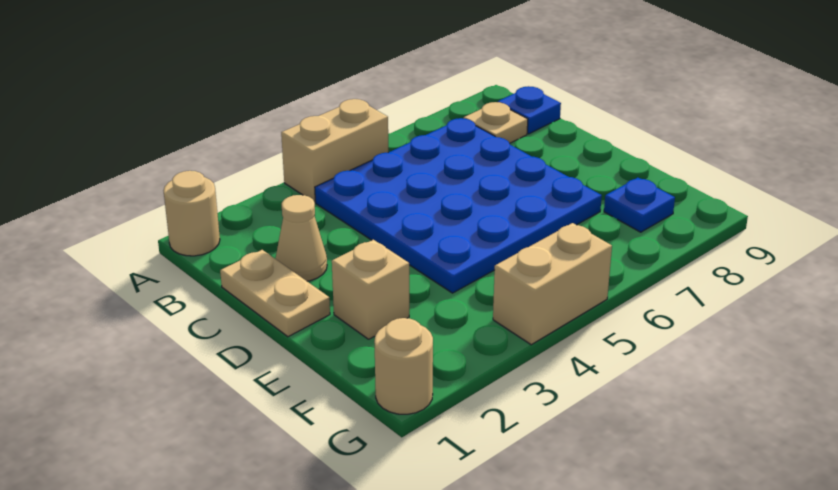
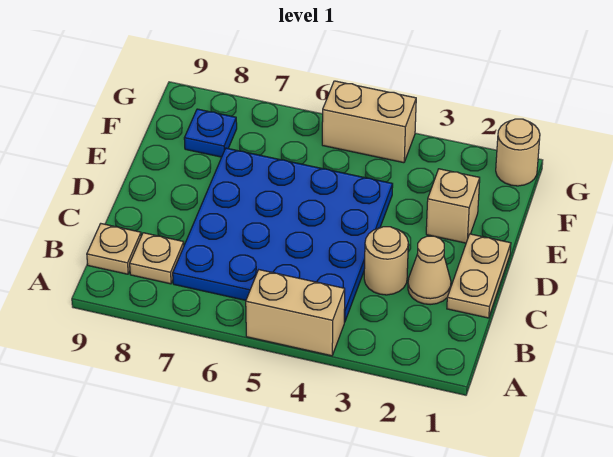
tan round brick A1 level 1 -> tan round brick C3 level 1
blue plate B9 level 1 -> tan plate B9 level 1

